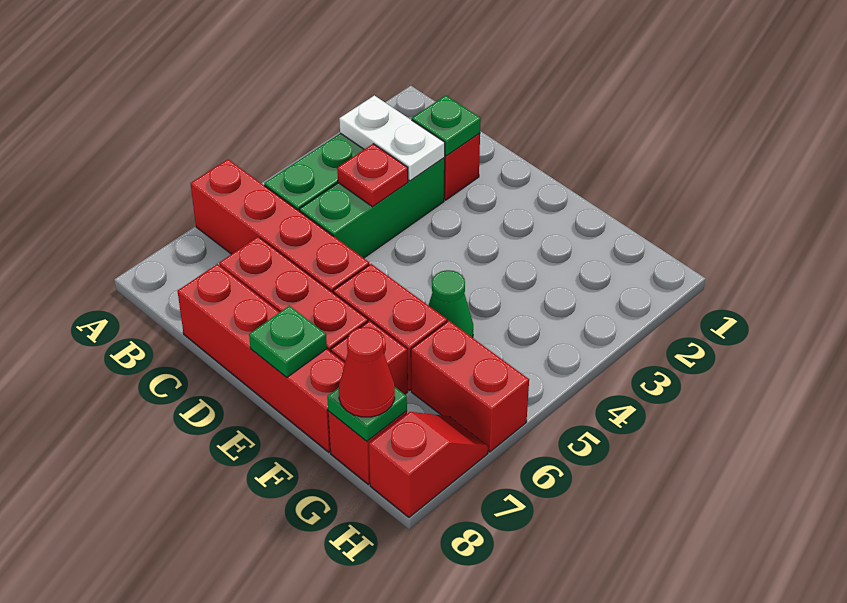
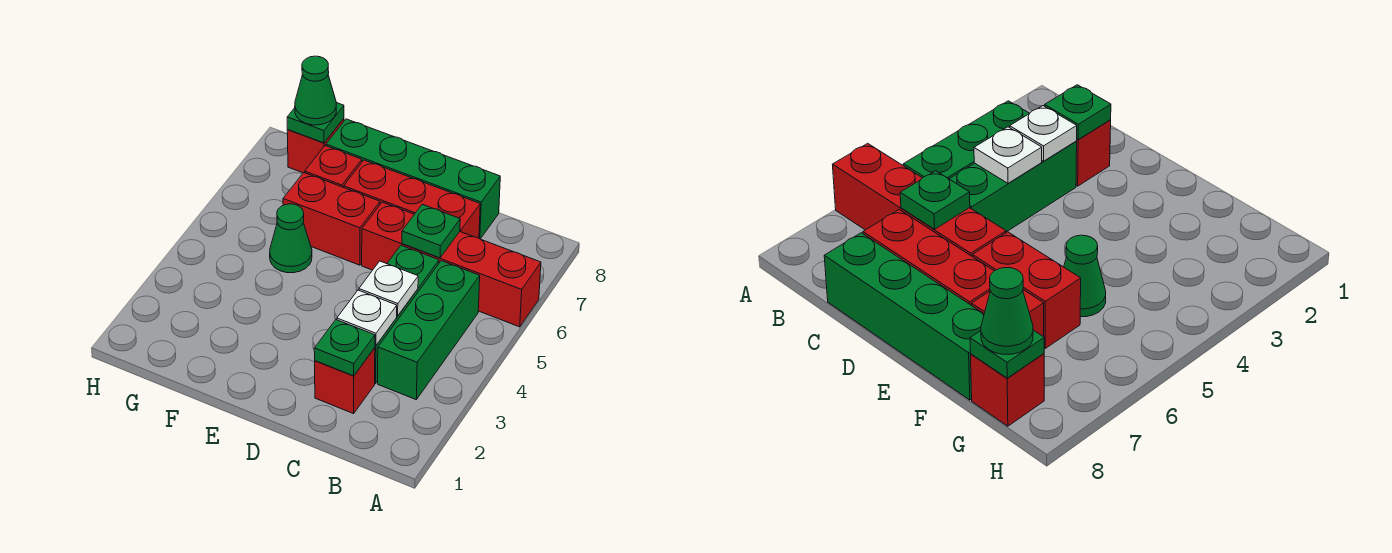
white plate B3:C3 level 2 -> white plate C3 level 2
red plate C4 level 2 -> white plate C4 level 2
red brick C8:F8 level 1 -> green brick C8:F8 level 1
green plate E8 level 2 -> green plate C6 level 2
red brick G6:H6 level 1 -> none
red cone G8 level 3 -> green cone G8 level 3
red slope H7:H8 level 1 top 8 -> none

